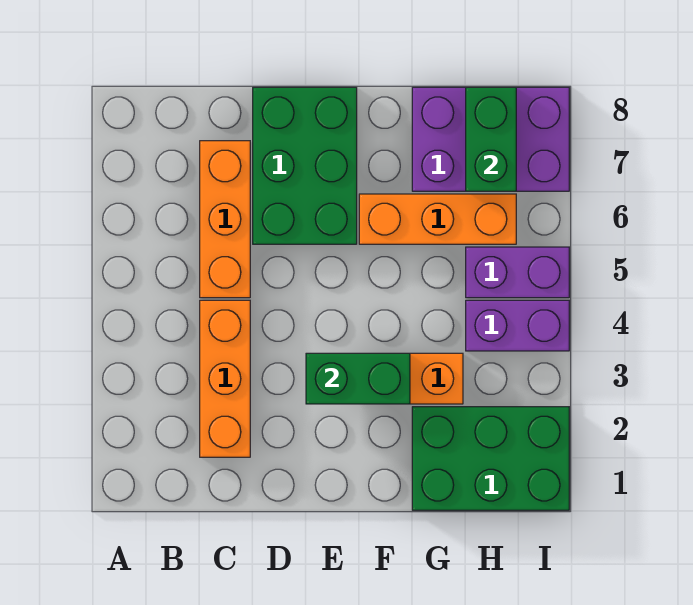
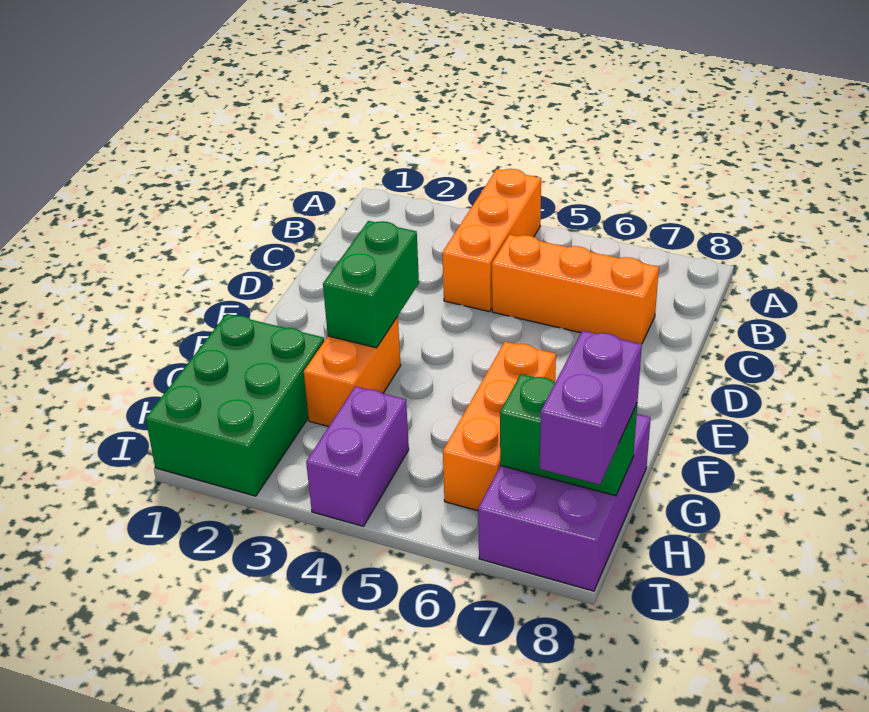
orange brick C2:C4 level 1 -> orange brick A4:C4 level 1
green brick D6:E8 level 1 -> none
purple brick H5:I5 level 1 -> purple brick H8:I8 level 3

